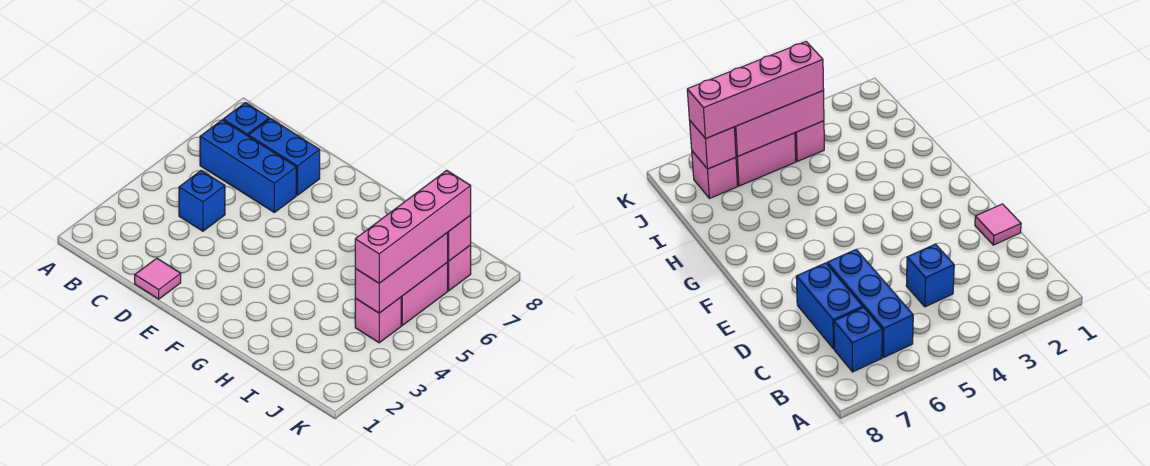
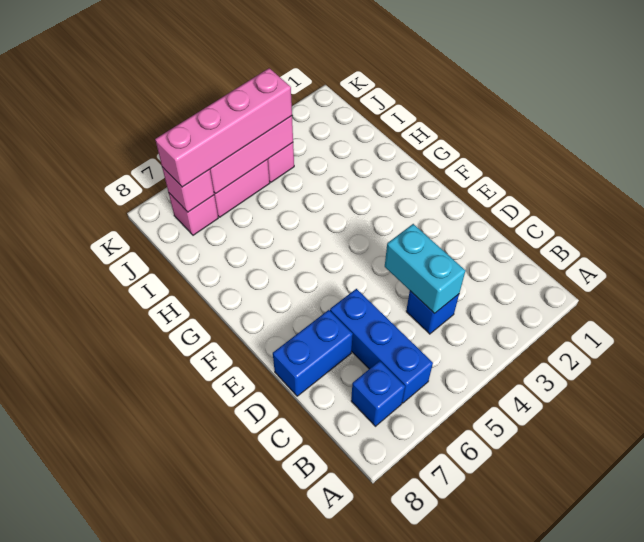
none -> cyan brick C4:D4 level 2
blue brick C7:D7 level 1 -> blue brick D7:D8 level 1
pink tile D1 level 1 -> none

